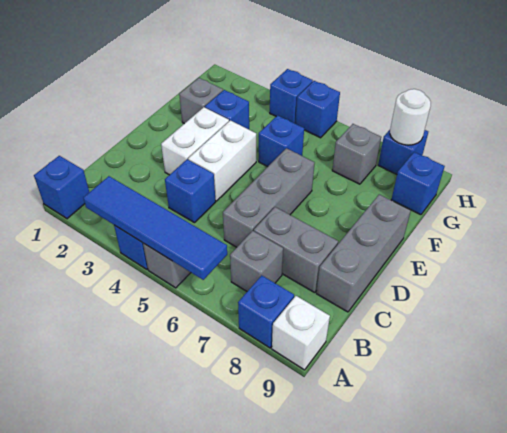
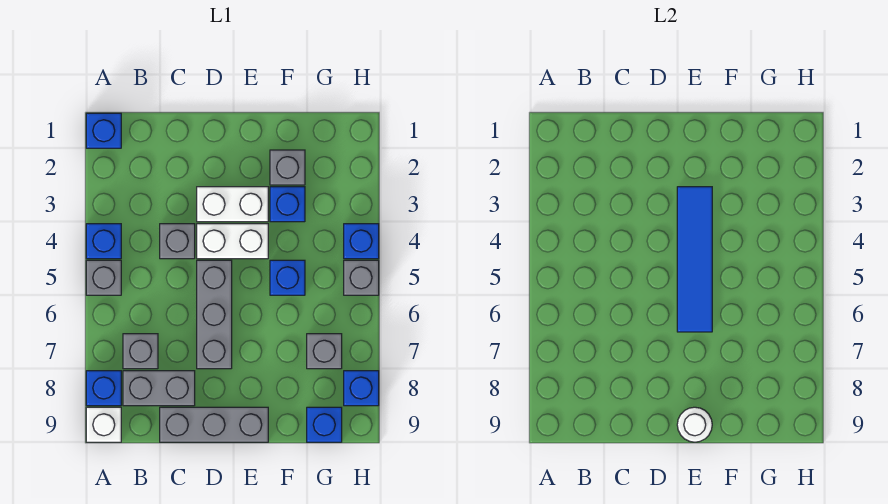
blue tile A3:A6 level 2 -> blue tile E3:E6 level 2
blue brick C4 level 1 -> grey brick C4 level 1
grey brick C6:E6 level 1 -> grey brick D5:D7 level 1
grey brick C7:C8 level 1 -> grey brick B8:C8 level 1
blue brick H5 level 1 -> grey brick H5 level 1
white round brick H8 level 2 -> white round brick E9 level 2

